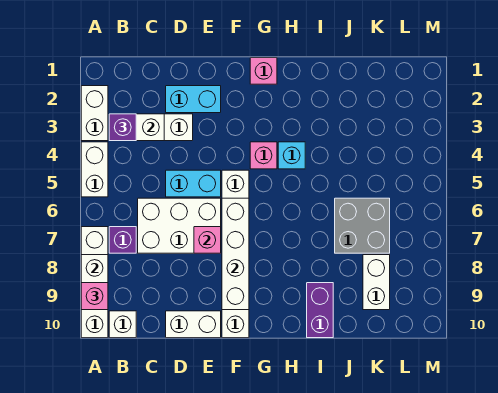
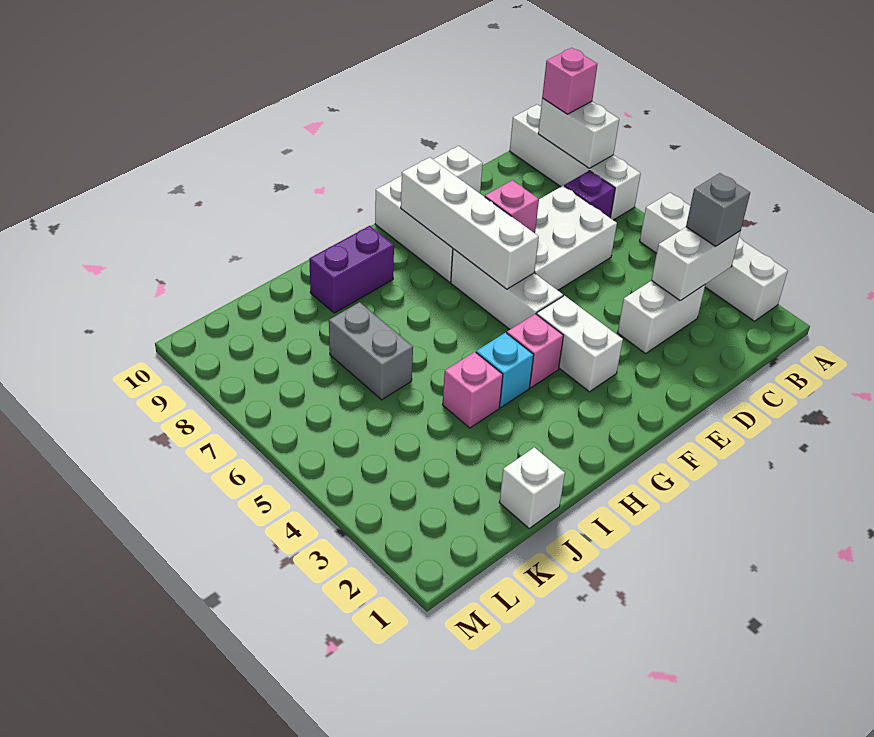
purple brick B3 level 3 -> grey brick B3 level 3
white brick B10 level 1 -> white brick J1 level 1
cyan brick D2:E2 level 1 -> none
cyan brick D5:E5 level 1 -> none
pink brick G1 level 1 -> pink brick I4 level 1
purple brick I9:I10 level 1 -> purple brick H9:I9 level 1
grey brick J6:K7 level 1 -> grey brick J6:J7 level 1
white brick K8:K9 level 1 -> white brick F3:F4 level 1

